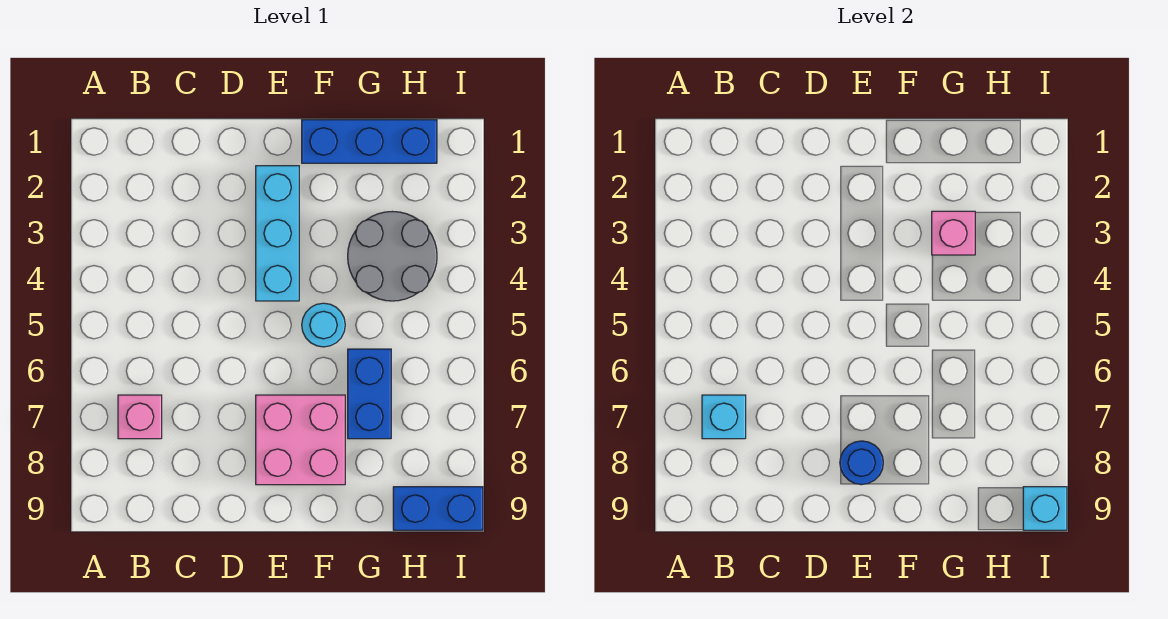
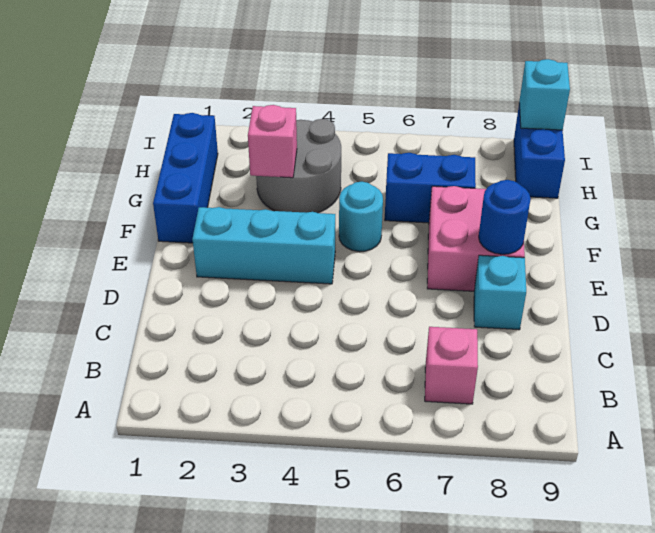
cyan brick B7 level 2 -> cyan brick D8 level 1

